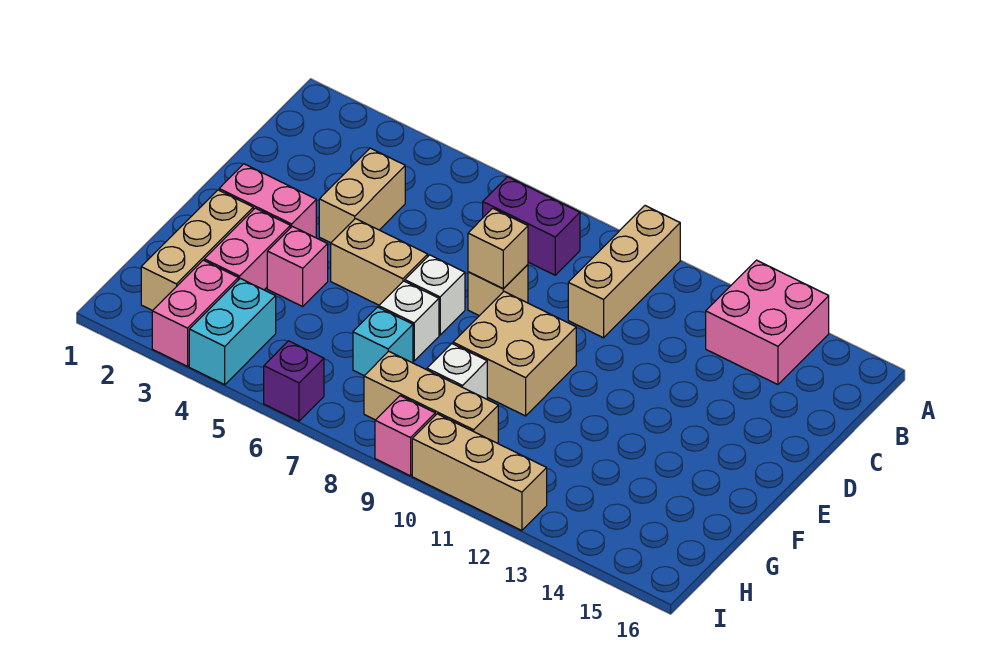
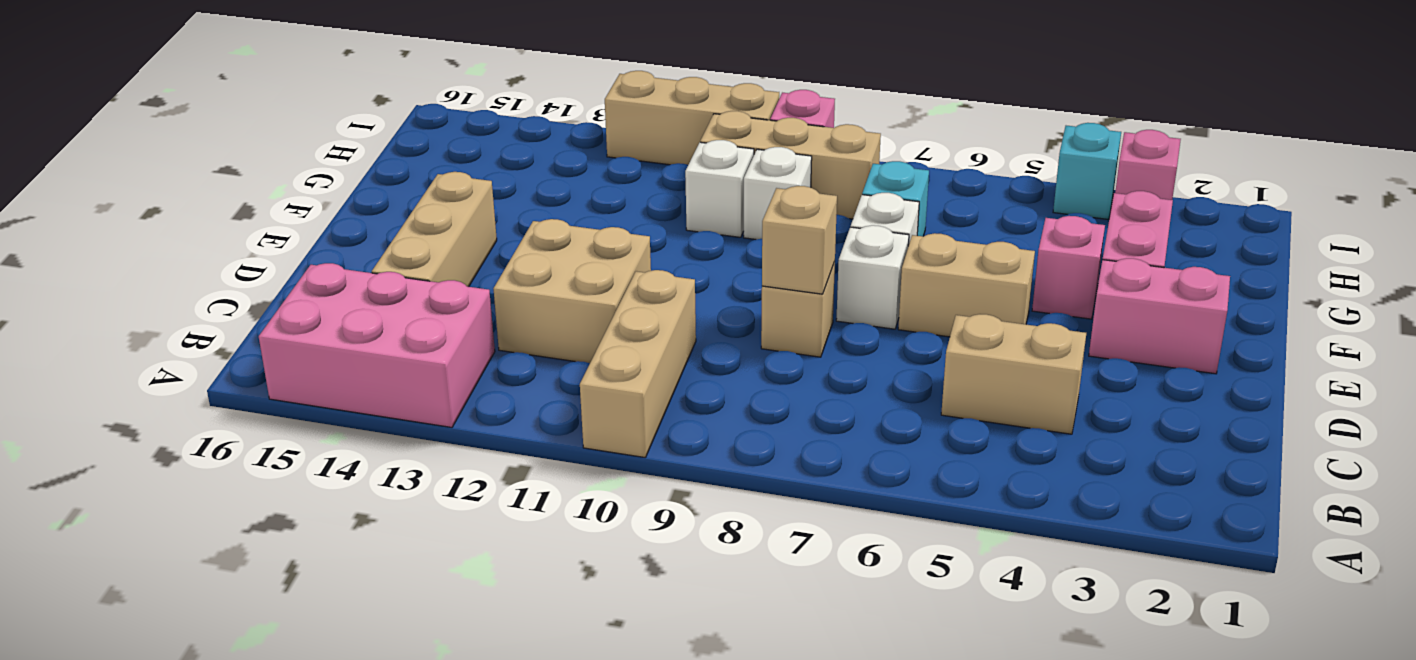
pink brick A13:B14 level 1 -> pink brick A13:B15 level 1
purple brick B7:B8 level 1 -> none
tan brick C4:D4 level 1 -> tan brick C4:C5 level 1
tan brick E9:F10 level 1 -> tan brick C11:D12 level 1
tan brick F2:H2 level 1 -> tan brick C14:E14 level 1
none -> white brick G10 level 1
pink brick H3:I3 level 1 -> pink brick I3 level 1
cyan brick H4:I4 level 1 -> cyan brick I4 level 1
purple brick I6 level 1 -> none

